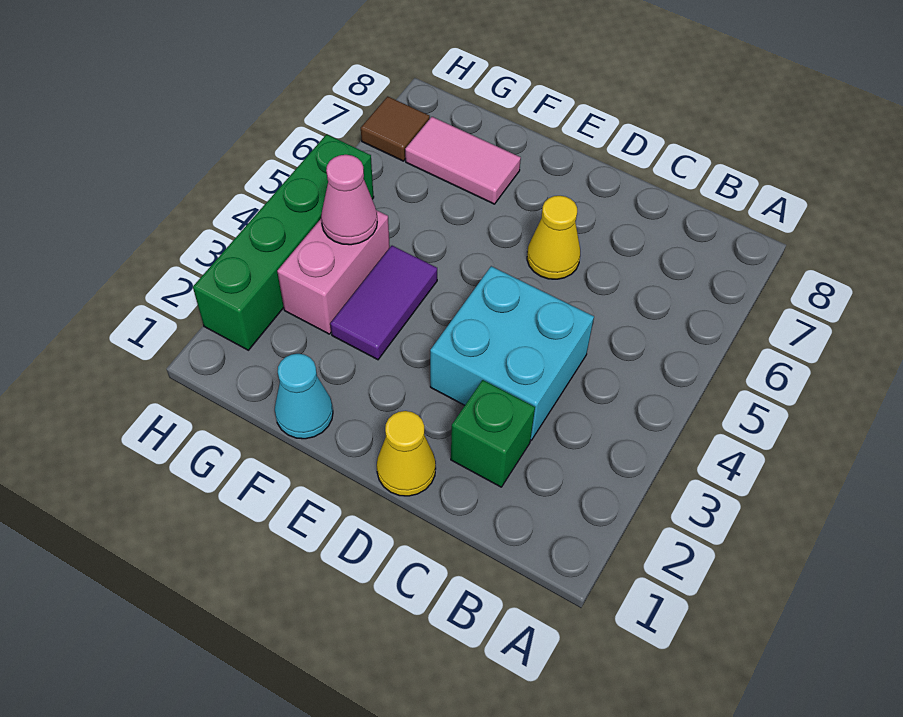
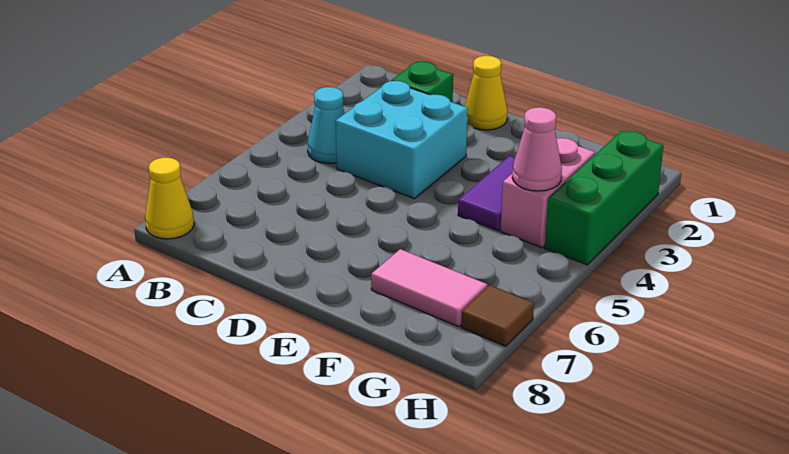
yellow cone D6 level 1 -> yellow cone A8 level 1
cyan cone F1 level 1 -> cyan cone B4 level 1
green brick H2:H5 level 1 -> green brick H2:H4 level 1

